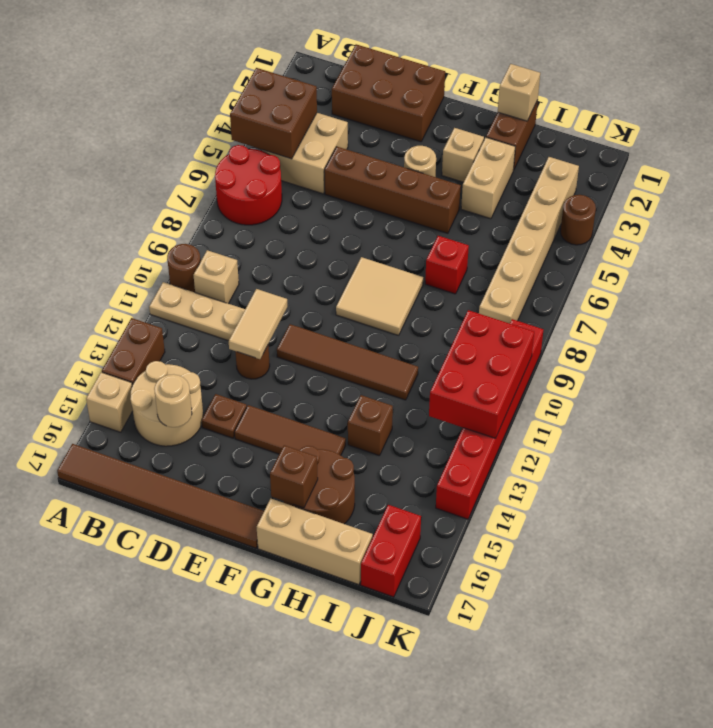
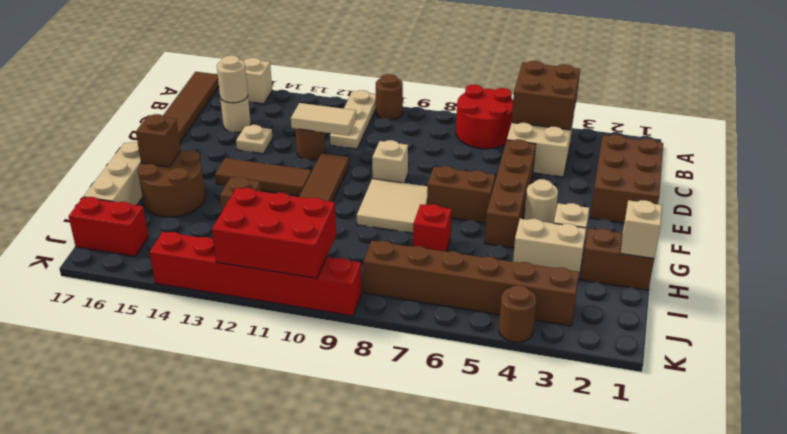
brown brick A13:A14 level 1 -> brown brick F6:F7 level 1
tan brick B10 level 1 -> tan brick E9 level 1
tan round brick B14:C15 level 1 -> tan round brick C15 level 1
brown plate D14 level 1 -> tan plate D14 level 1
brown tile E14:G14 level 1 -> brown tile F12:F14 level 1
tan brick J3:J8 level 1 -> brown brick J3:J8 level 1

